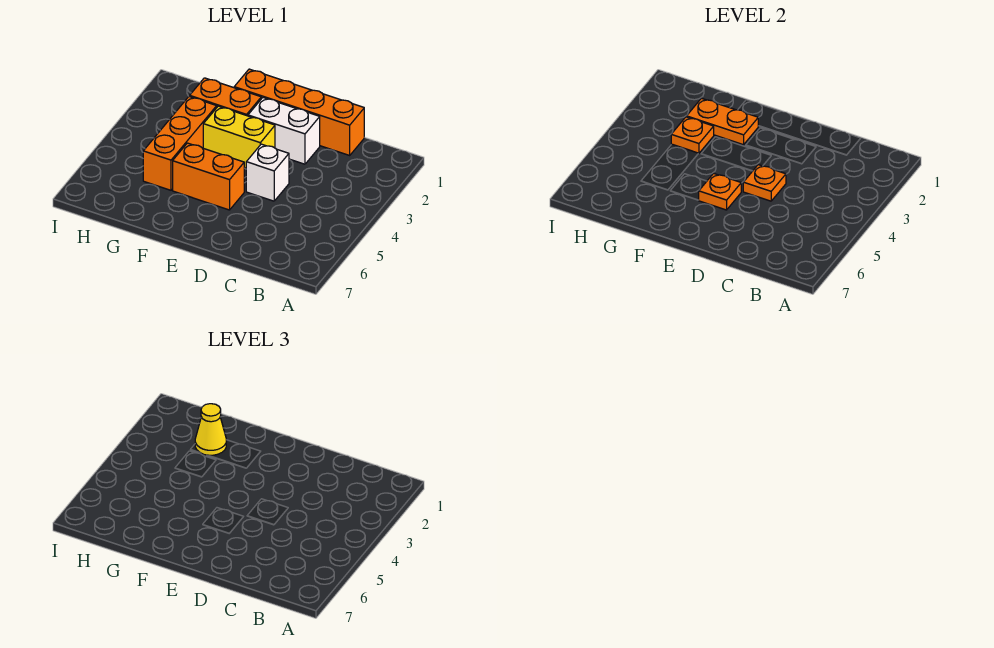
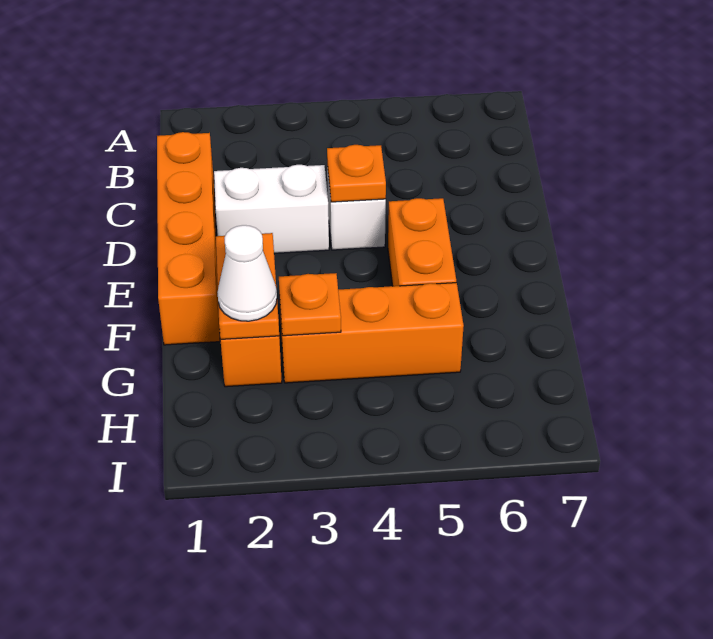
white brick D2:E2 level 1 -> white brick D2:D3 level 1
yellow brick E3:F3 level 1 -> none
orange plate E5 level 2 -> none
yellow cone G2 level 3 -> white cone G2 level 3

